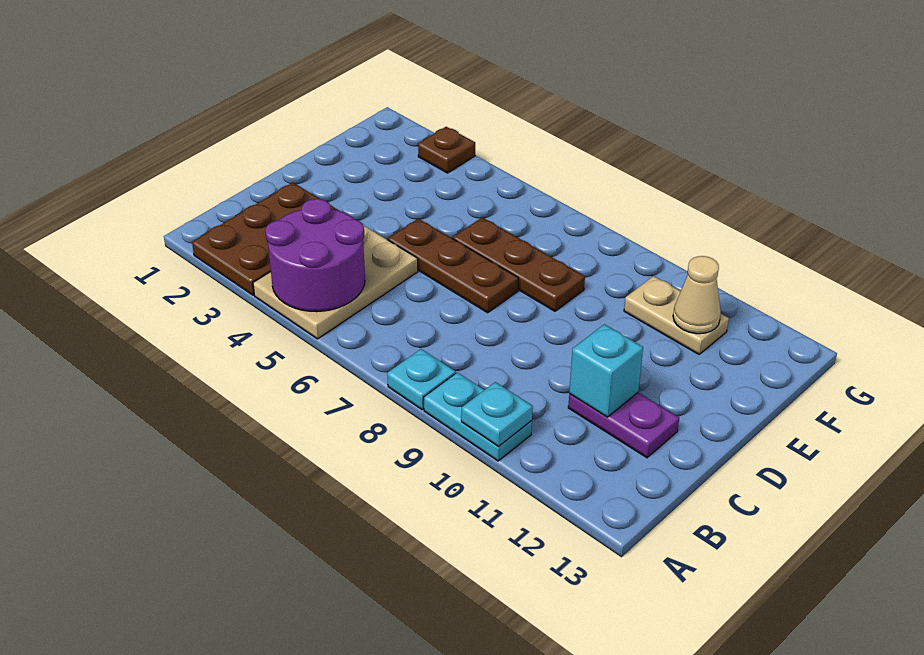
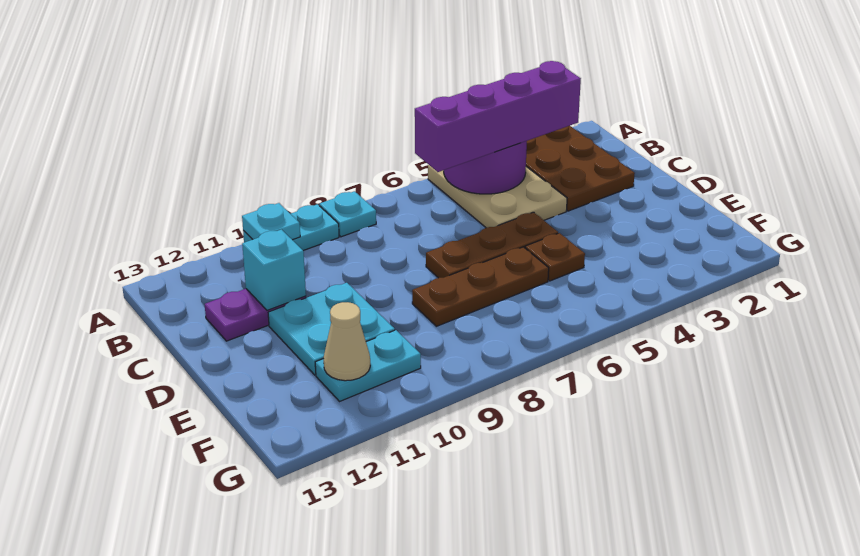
none -> purple brick B3:B6 level 3
none -> cyan plate D10:E11 level 1
tan plate F10:F11 level 1 -> cyan plate F10:F11 level 1
brown plate G3 level 1 -> brown plate E5 level 1

